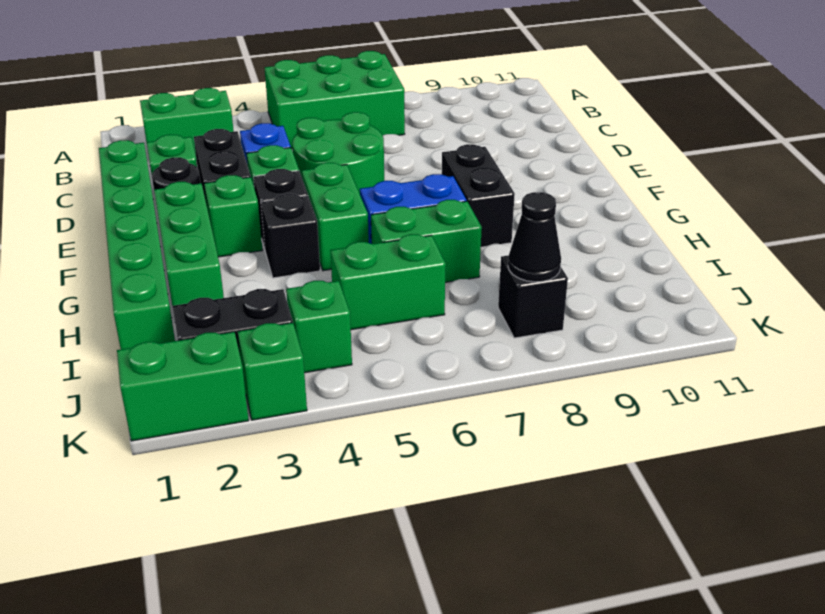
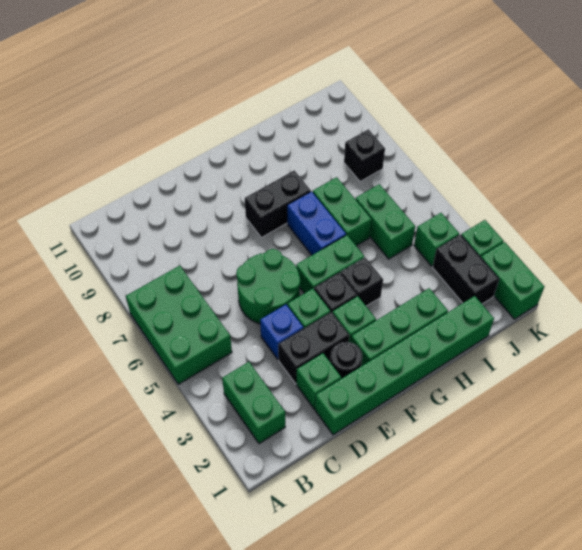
black cone J8 level 2 -> none

